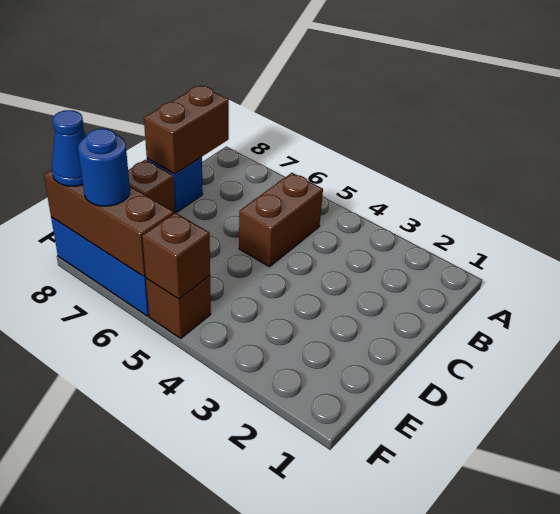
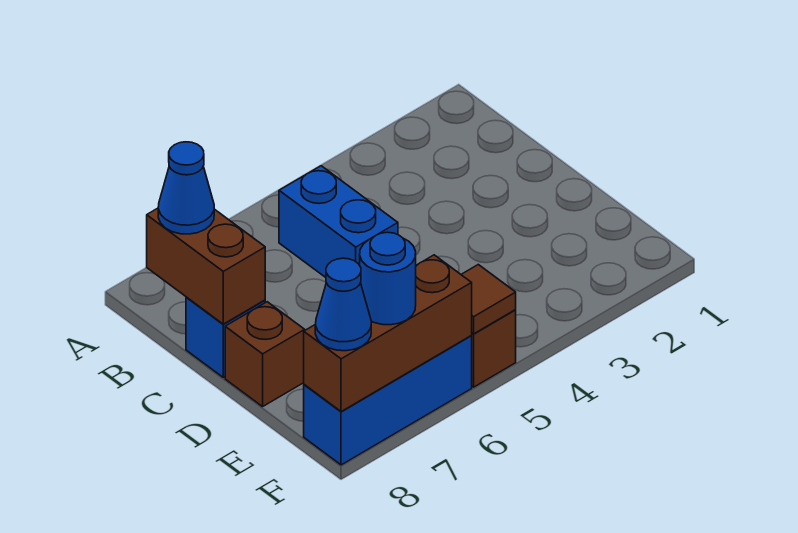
brown brick B5:C5 level 1 -> blue brick B5:C5 level 1
none -> blue cone B8 level 3
brown brick F5 level 2 -> brown tile F5 level 2

